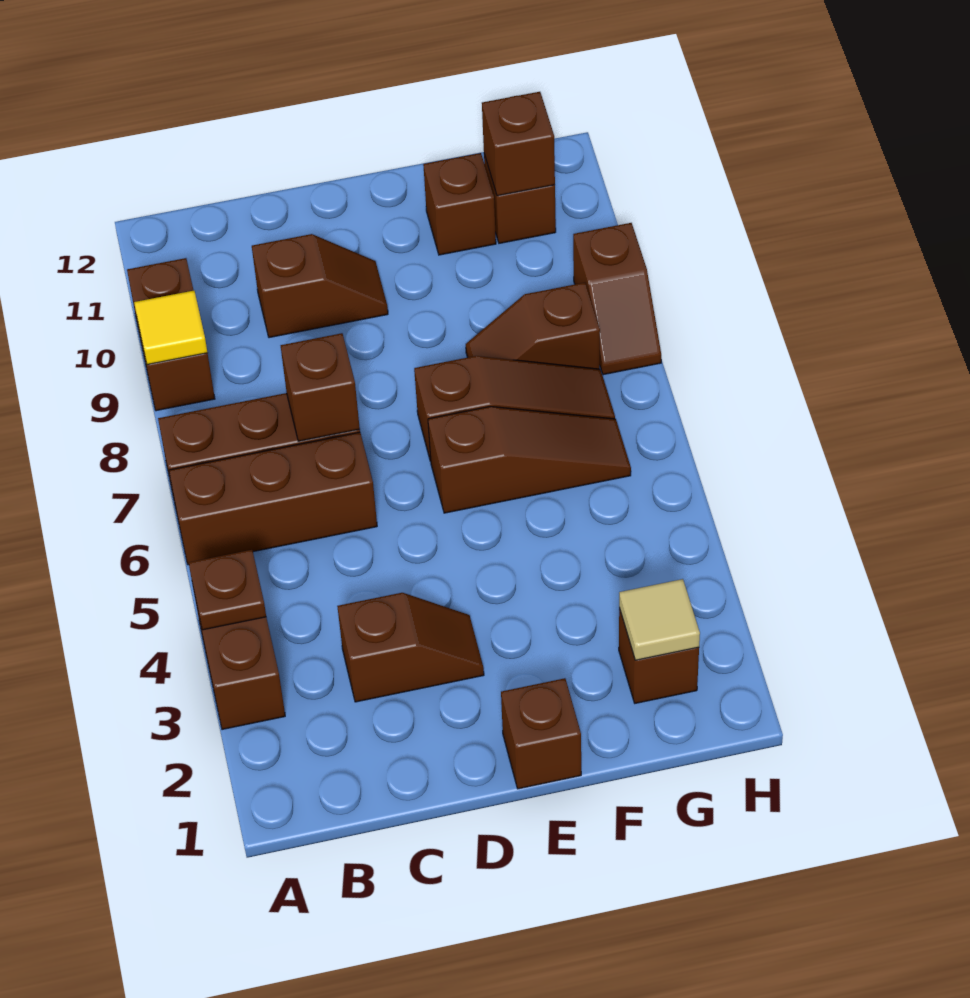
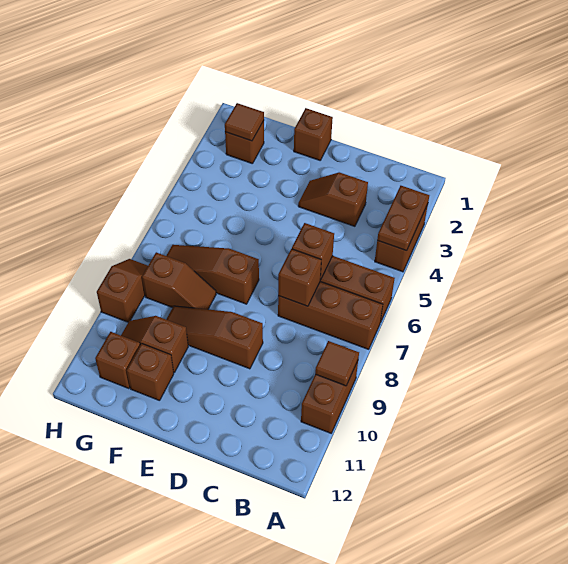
brown plate A4 level 2 -> brown plate A3:A4 level 2
yellow tile A9 level 2 -> brown tile A9 level 2
brown slope C10:D10 level 1 top C -> brown slope F10:G10 level 1 top F
brown slope E6:G6 level 1 top E -> brown slope D9:F9 level 1 top D
tan tile G2 level 2 -> brown tile G2 level 2
brown brick G11 level 2 -> brown brick C6 level 2

